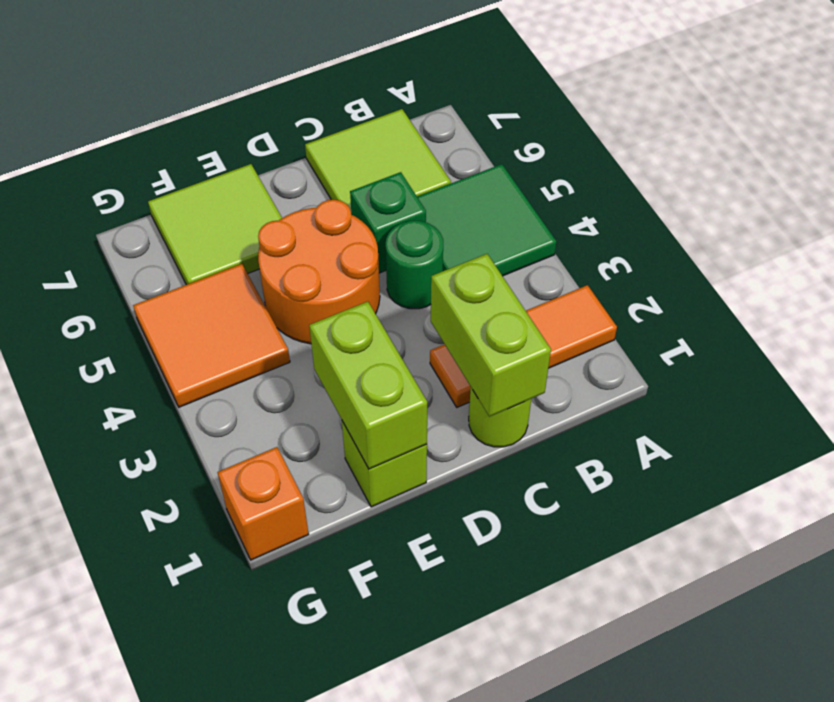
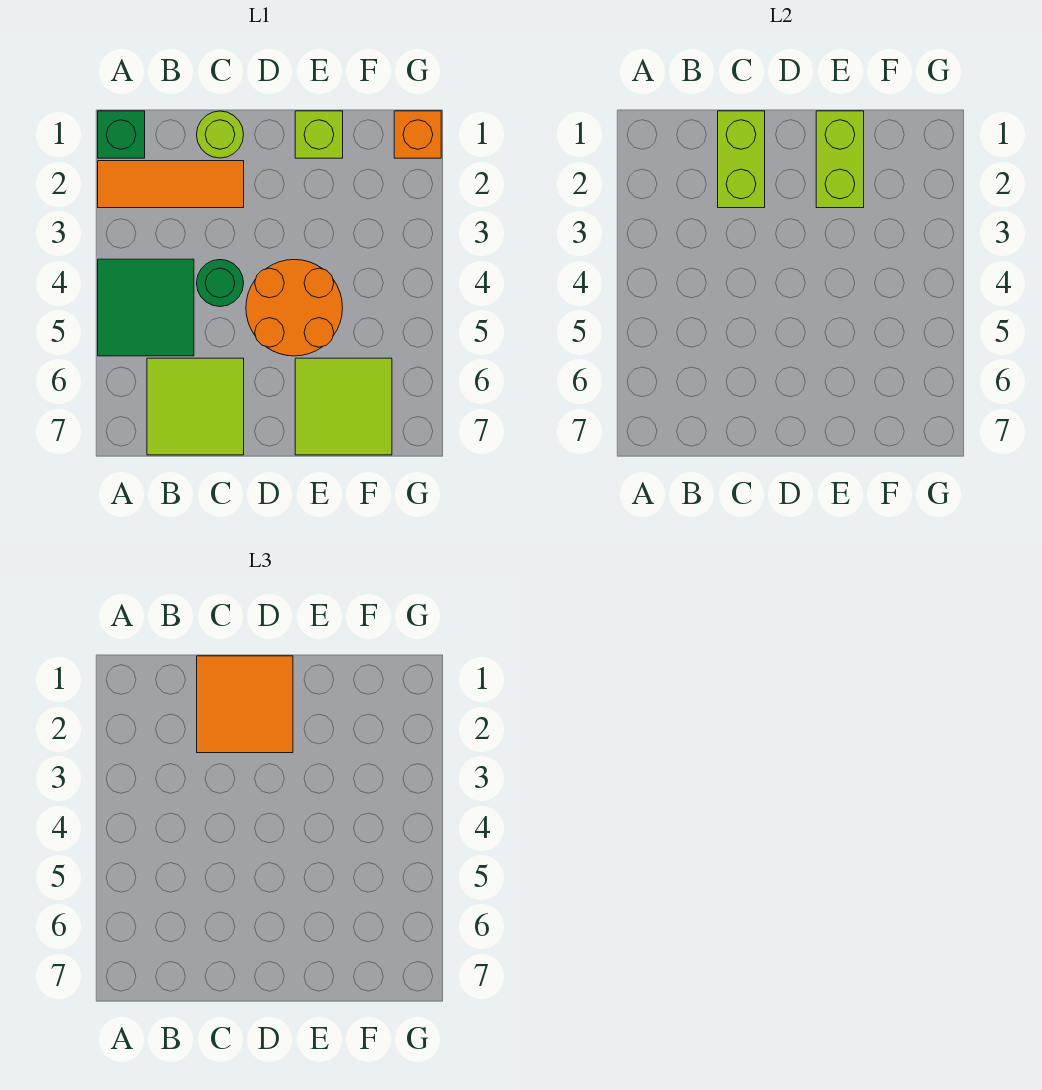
green brick C5 level 1 -> green brick A1 level 1
orange tile F4:G5 level 1 -> orange tile C1:D2 level 3

